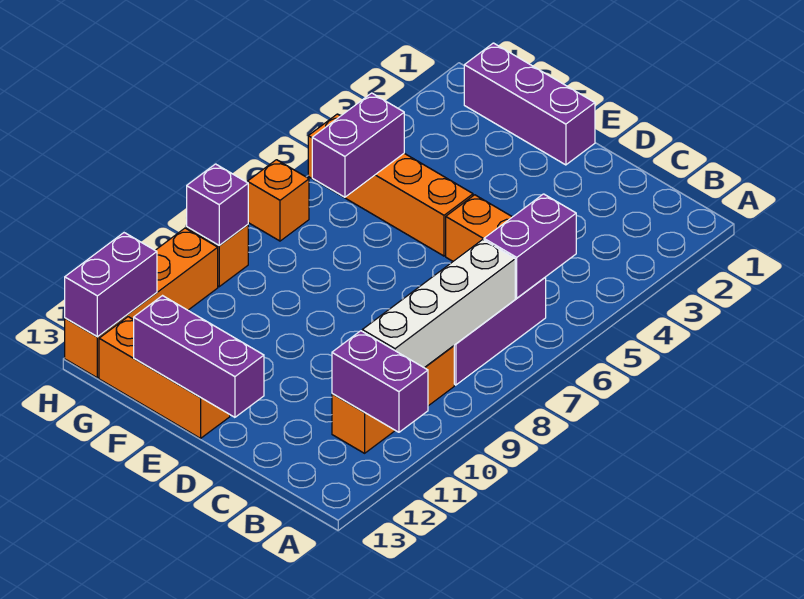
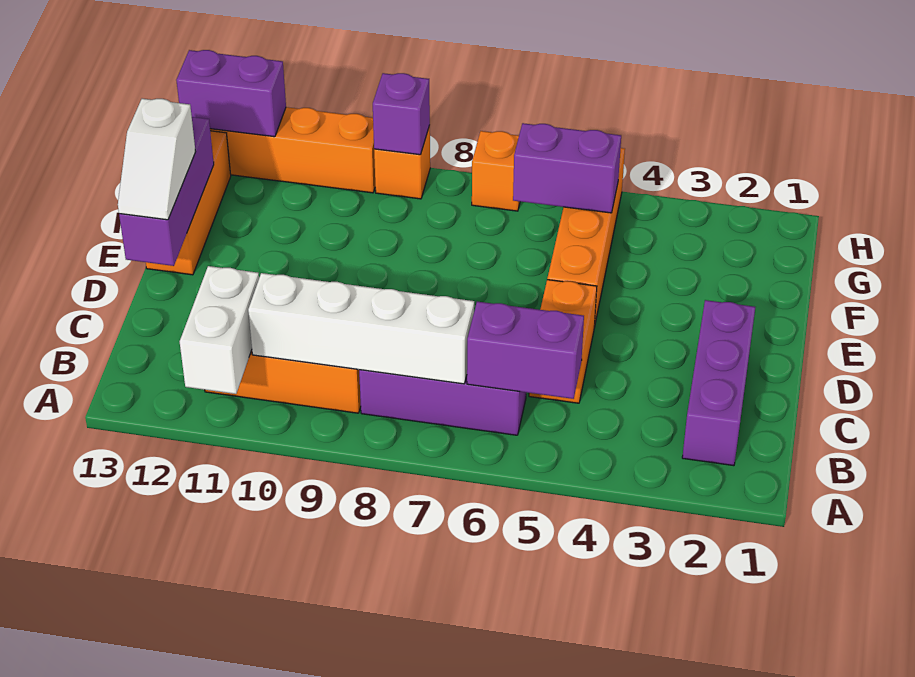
purple brick A11:B11 level 2 -> white brick A11:B11 level 2
none -> white slope D13:E13 level 3 top E
purple brick E1:G1 level 1 -> purple brick B2:D2 level 1

